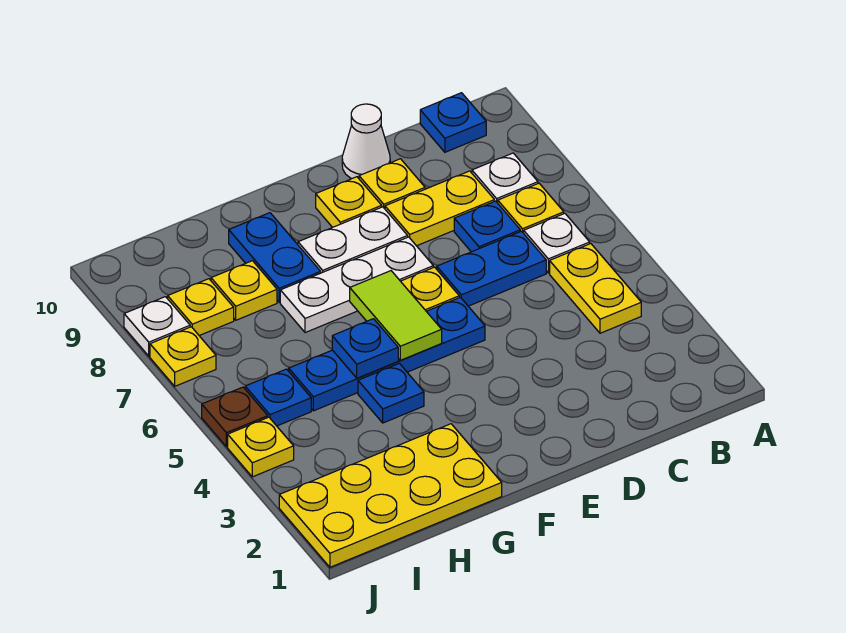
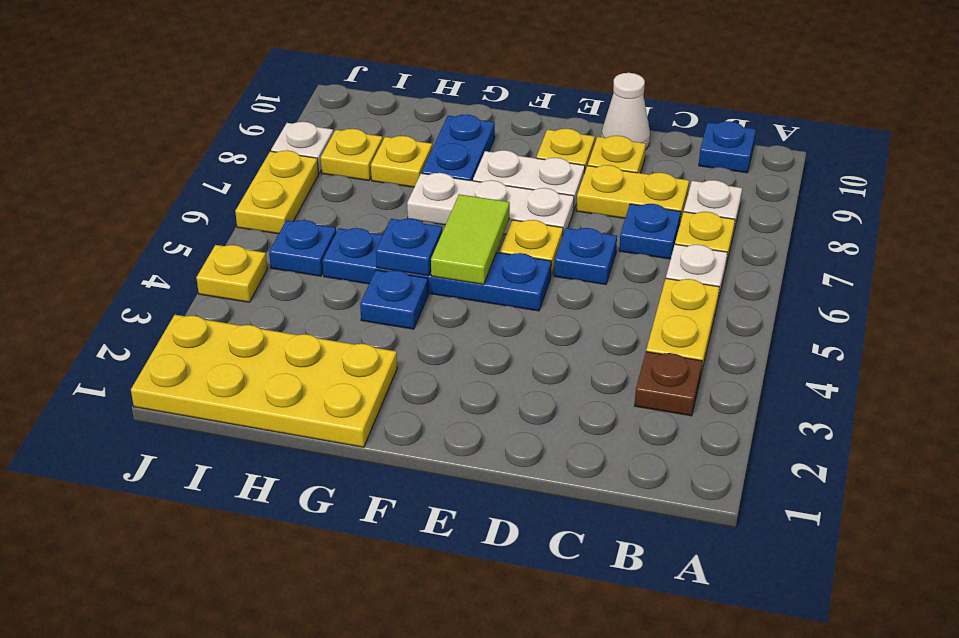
blue plate C6:D6 level 1 -> blue plate D6 level 1
brown plate J5 level 1 -> brown plate B3 level 1
yellow plate J7 level 1 -> yellow plate J6:J7 level 1

